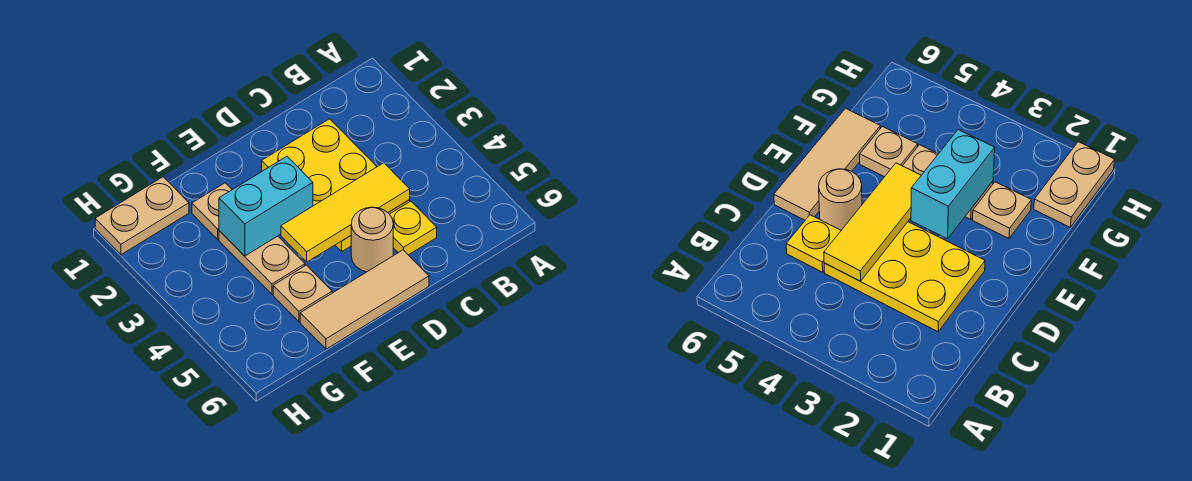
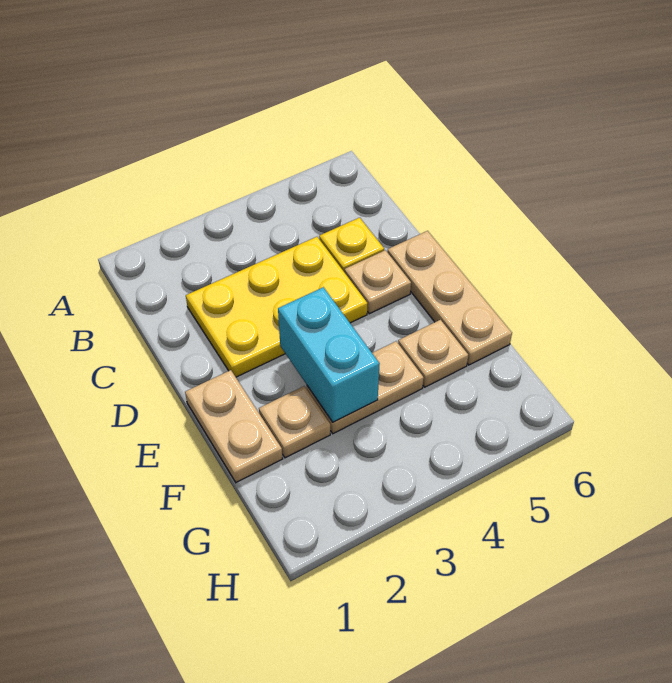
yellow tile C4:E4 level 2 -> none
tan round brick D5 level 1 -> tan plate D5 level 1
tan tile D6:F6 level 1 -> tan plate D6:F6 level 1
tan plate G1:H1 level 1 -> tan plate E1:F1 level 1

